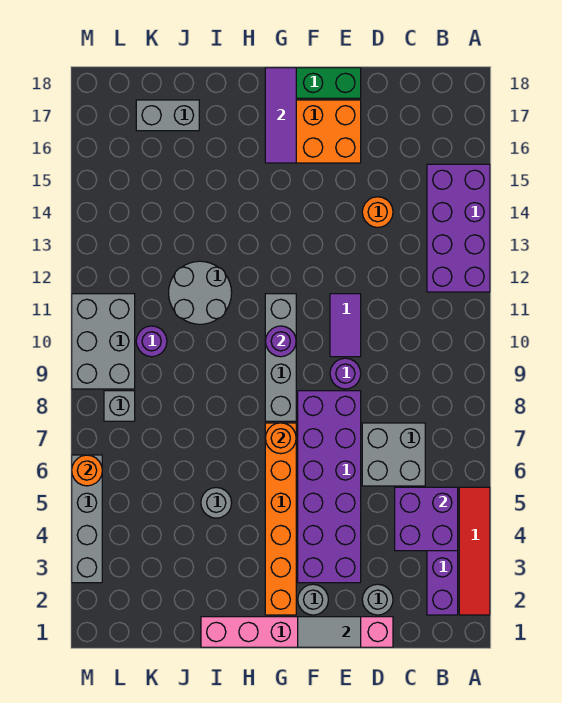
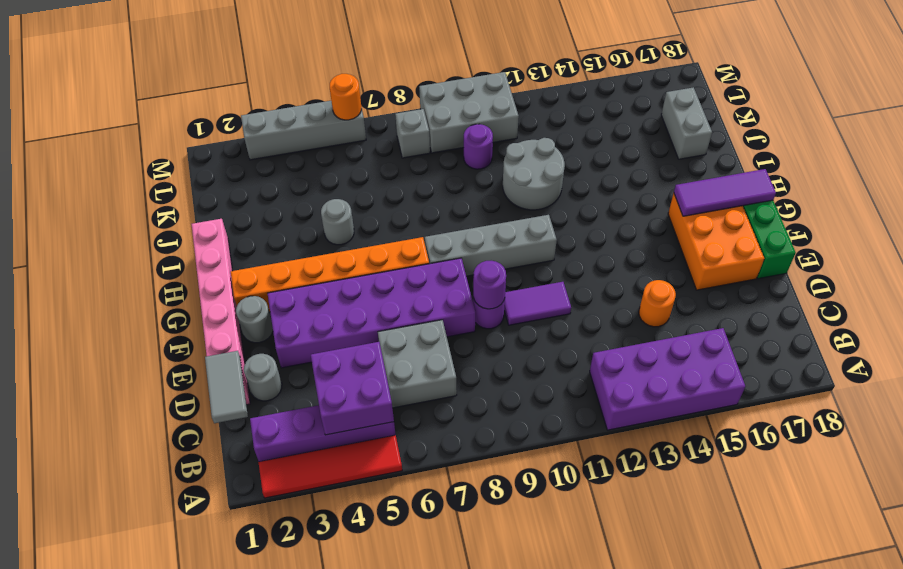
grey tile E1:F1 level 2 -> grey tile C1:D1 level 2
orange round brick G7 level 2 -> none
purple round brick G10 level 2 -> purple round brick E9 level 2

